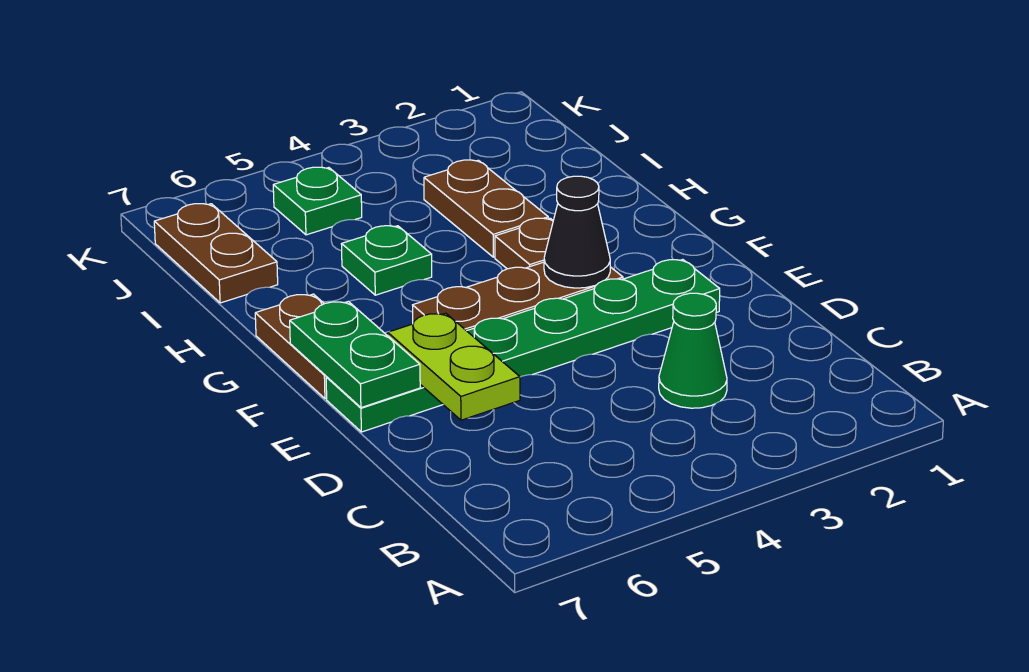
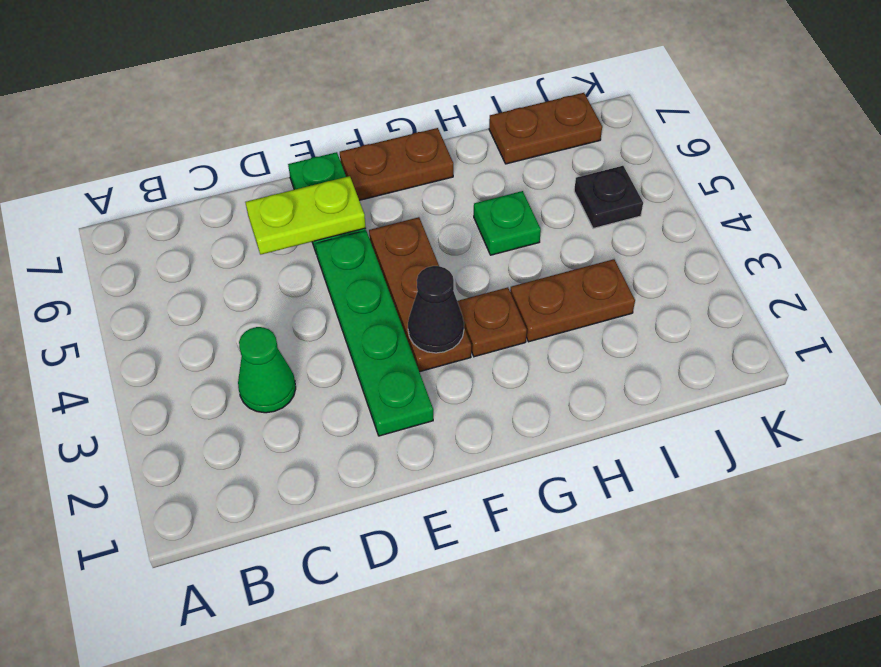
green plate E7:F7 level 2 -> none
green plate J5 level 1 -> black plate J5 level 1

